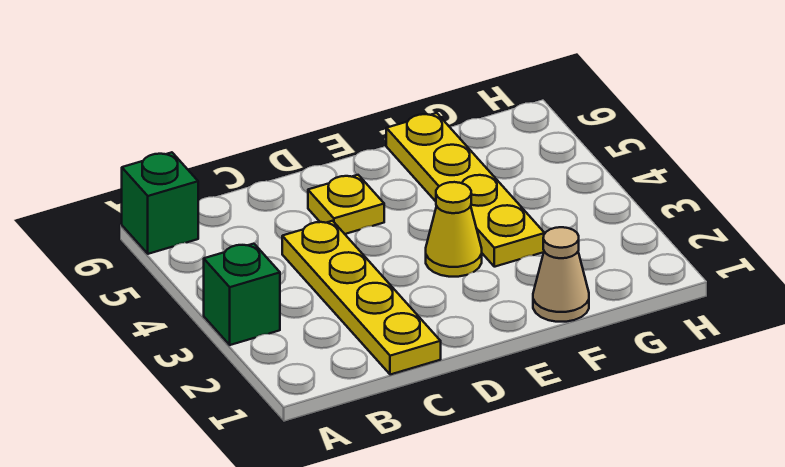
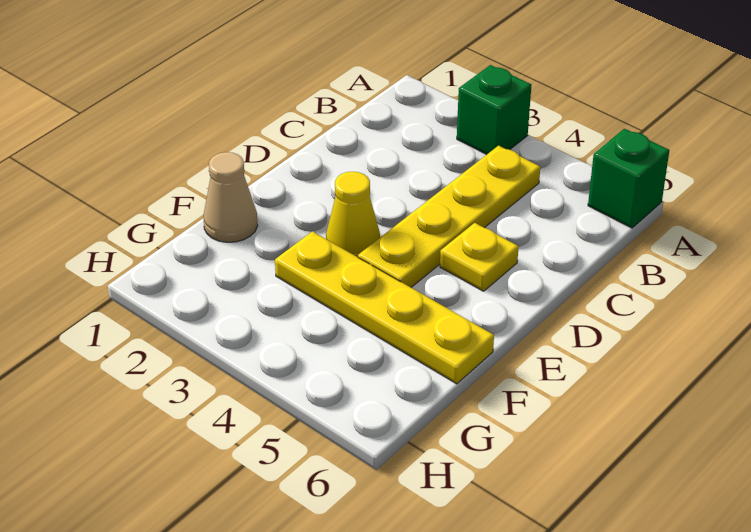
yellow plate C1:C4 level 1 -> yellow plate B4:E4 level 1

